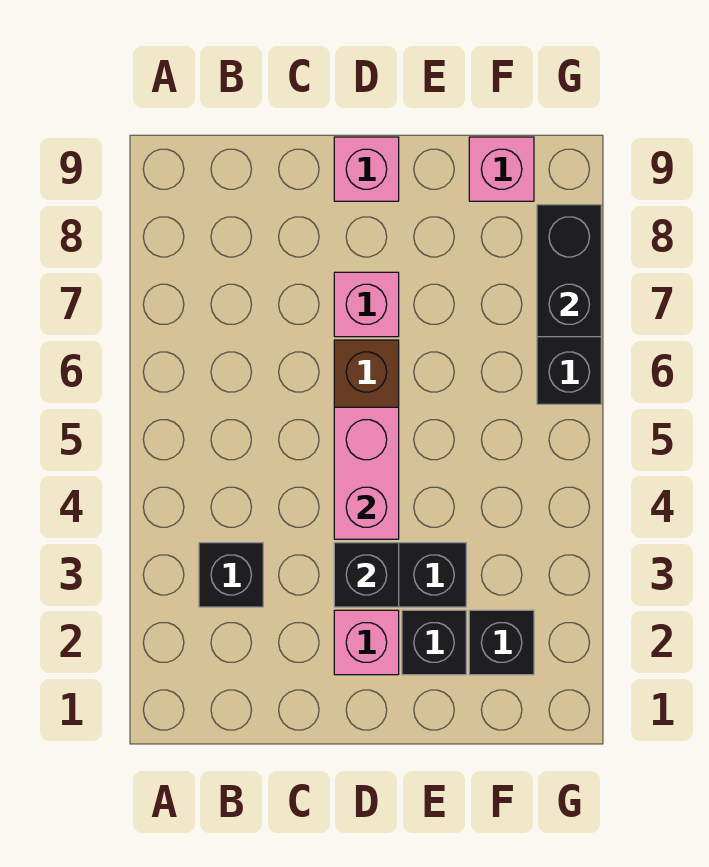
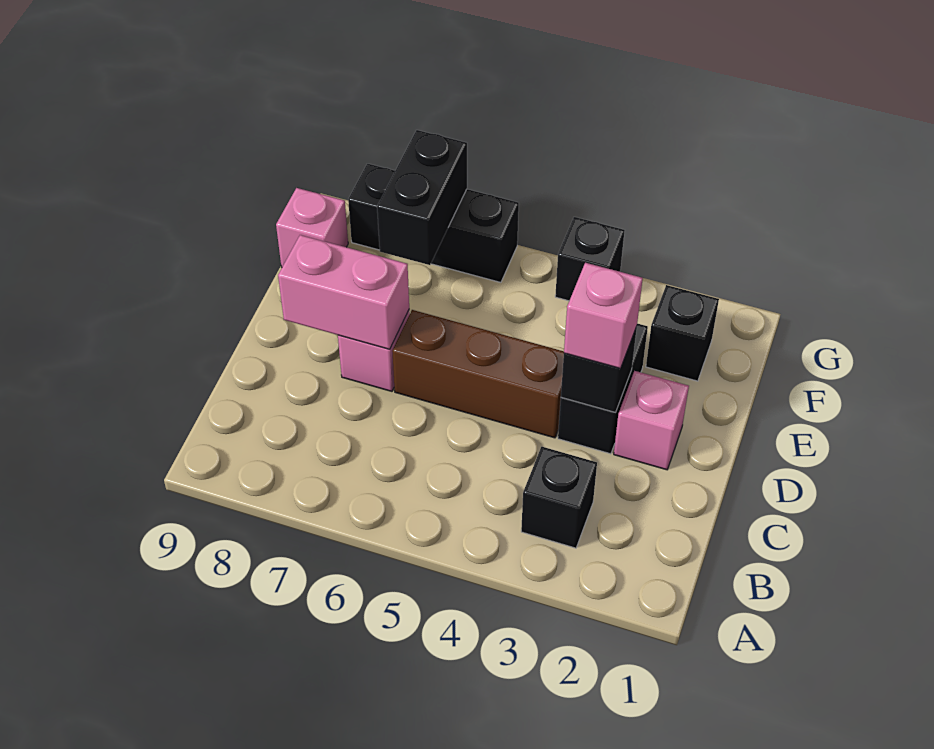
pink brick D4:D5 level 2 -> pink brick D7:D8 level 2
pink brick D9 level 1 -> pink brick D3 level 3
black brick E2 level 1 -> black brick G4 level 1
black brick G7:G8 level 2 -> black brick F7:G7 level 2

